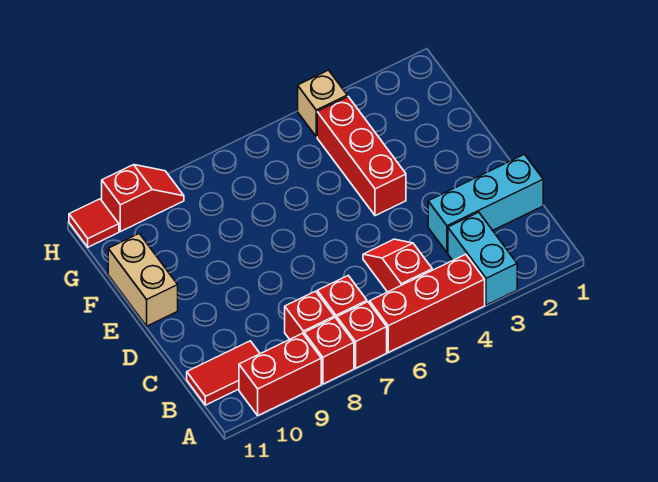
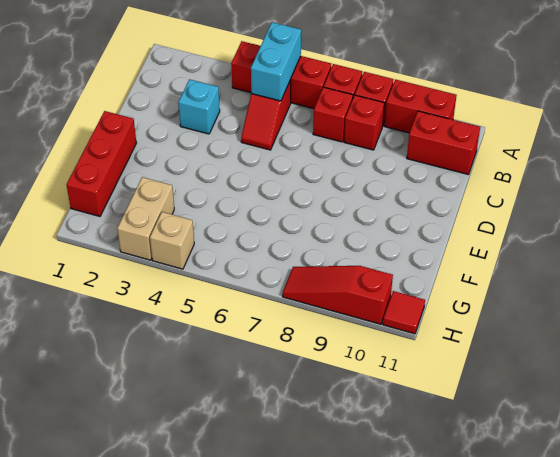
cyan brick A3:B3 level 1 -> cyan brick A5:B5 level 2
red tile B10:B11 level 1 -> red brick B10:B11 level 1
cyan brick C1:C3 level 1 -> cyan brick C3 level 1
red brick E4:G4 level 1 -> red brick E1:G1 level 1
tan brick E11:F11 level 1 -> tan brick G3:H3 level 1
red slope H9:H10 level 1 top 10 -> red slope H8:H10 level 1 top 10

